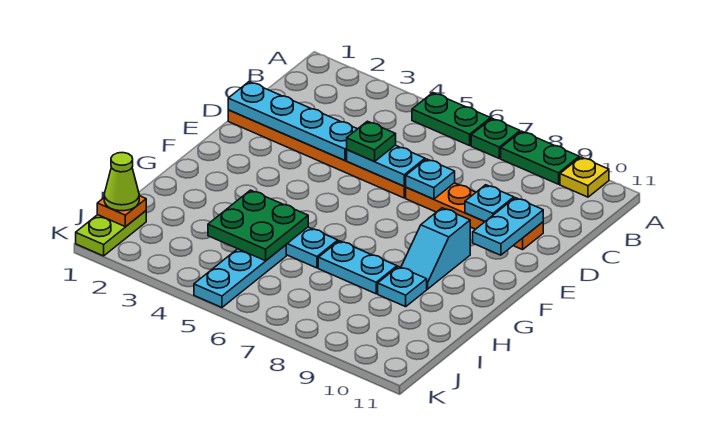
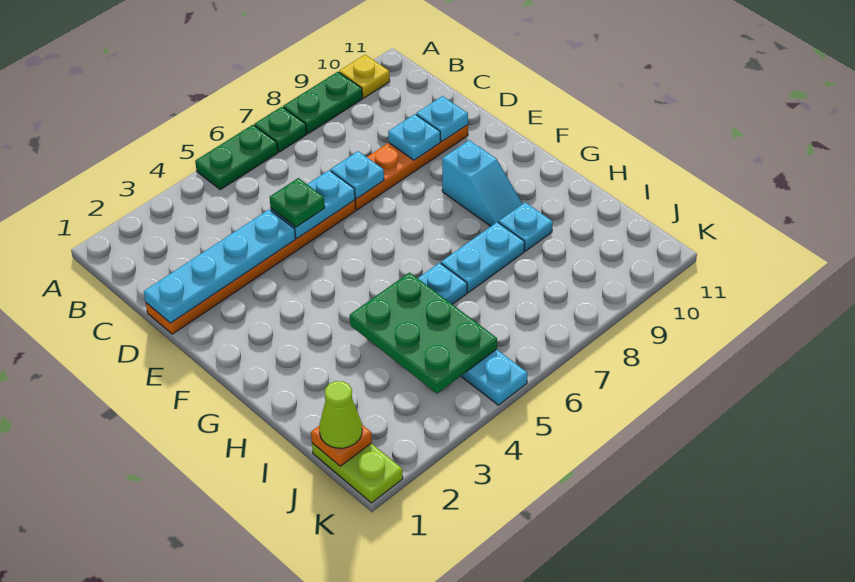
cyan plate D10:E10 level 2 -> cyan plate D10 level 2
green plate H4:I5 level 2 -> green plate H4:J5 level 2

